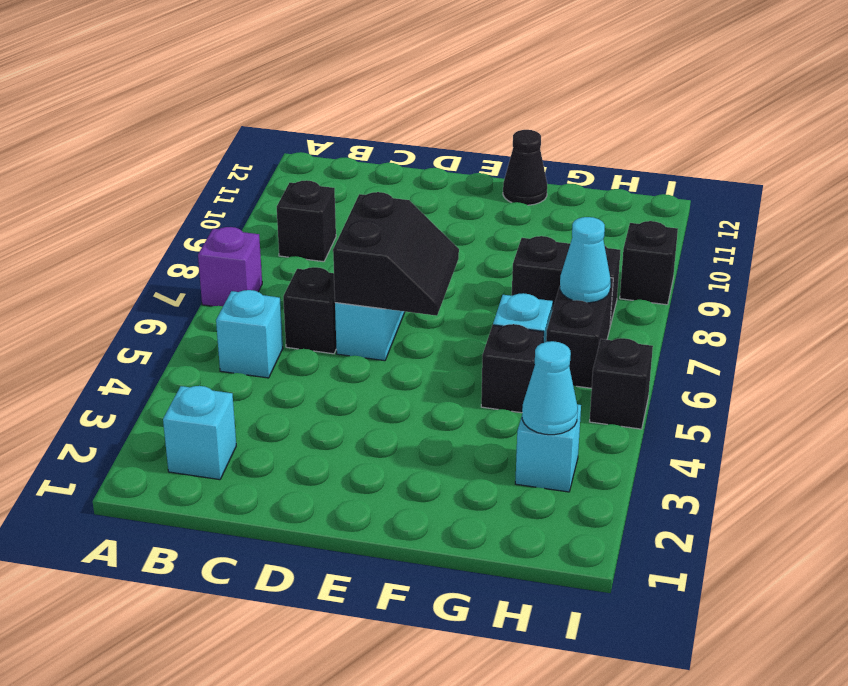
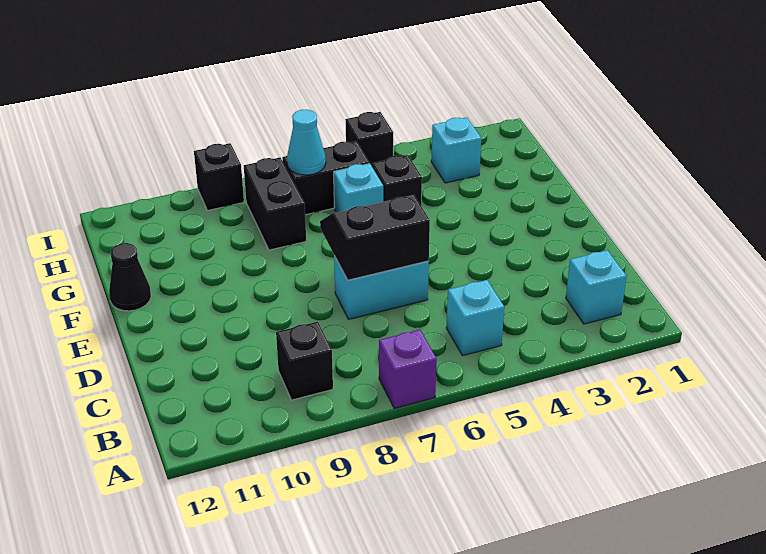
black brick C6 level 1 -> none
cyan cone H3 level 2 -> none

